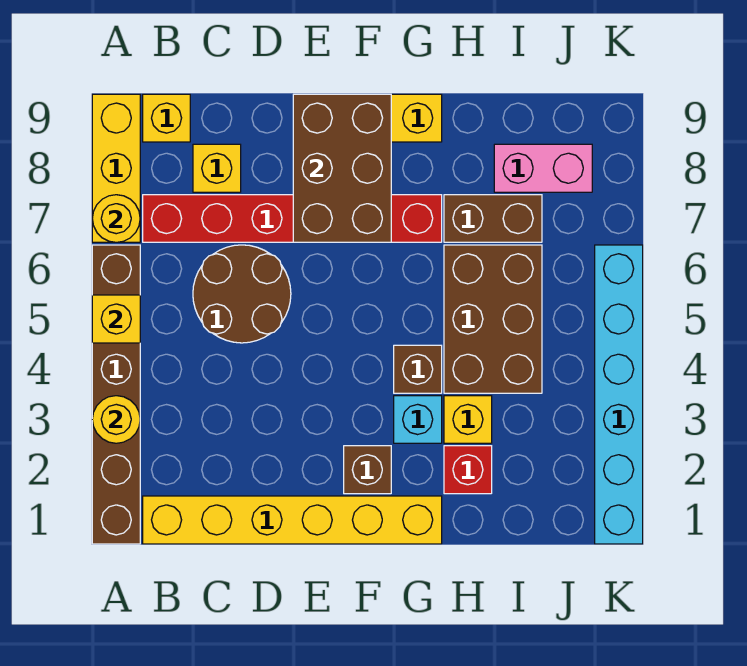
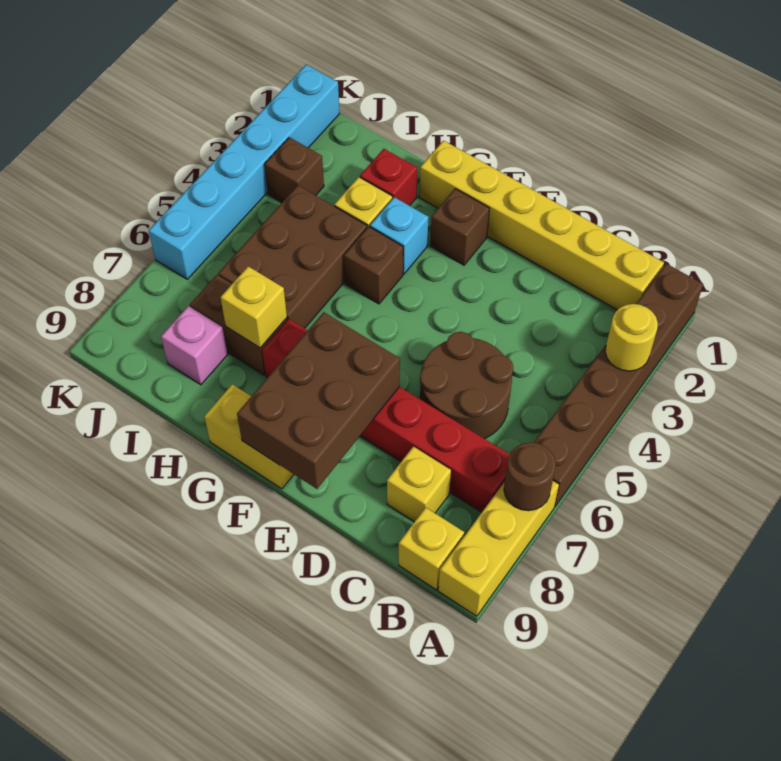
yellow brick A5 level 2 -> yellow brick H7 level 2
yellow round brick A7 level 2 -> brown round brick A7 level 2
pink brick I8:J8 level 1 -> pink brick I8 level 1
none -> brown brick J3 level 1

